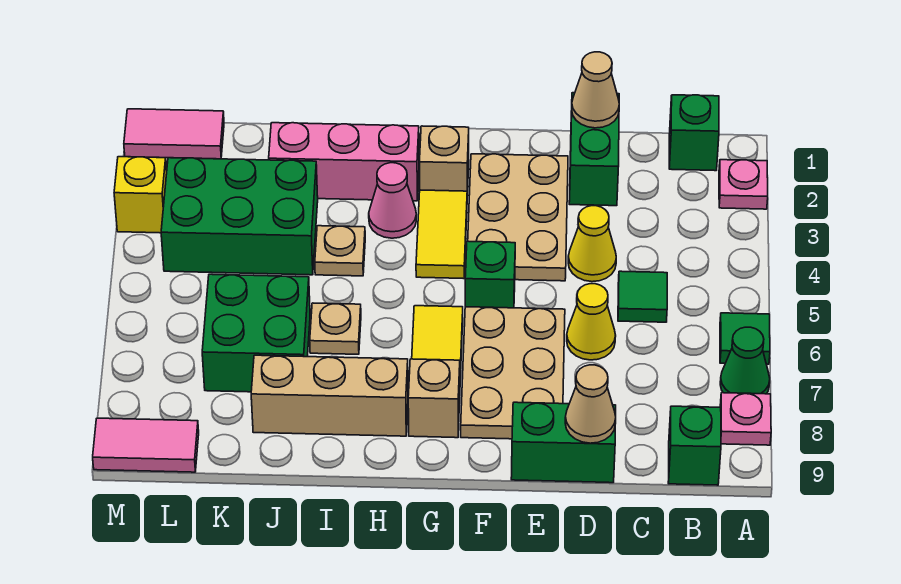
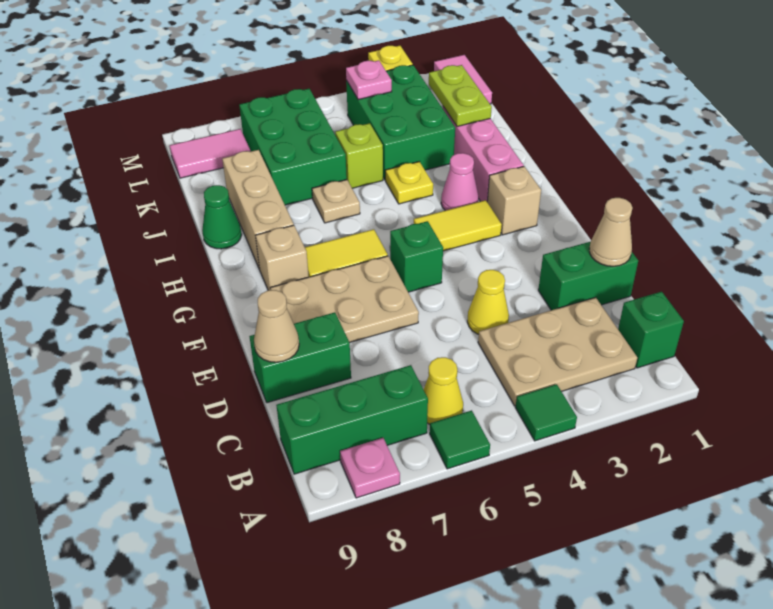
pink plate A2 level 1 -> pink plate L4 level 2
green cone A7 level 1 -> green cone I9 level 1
green brick B9 level 1 -> green brick B7:B9 level 1
green tile C5 level 1 -> green tile A4 level 1
yellow cone D6 level 1 -> yellow cone B6 level 1
green brick D9:E9 level 1 -> green brick D8:D9 level 1
tan plate E2:F4 level 1 -> tan plate B2:C4 level 1
tan plate I4 level 1 -> yellow plate I4 level 1
none -> lime plate J2:K2 level 2
none -> lime brick J5 level 1
green brick J6:K7 level 1 -> green brick J6:L7 level 1
pink tile L9:M9 level 1 -> pink tile L8:L9 level 1

